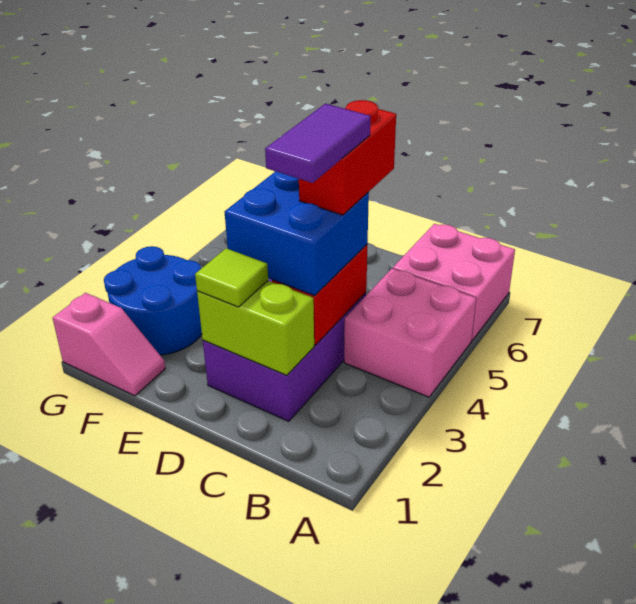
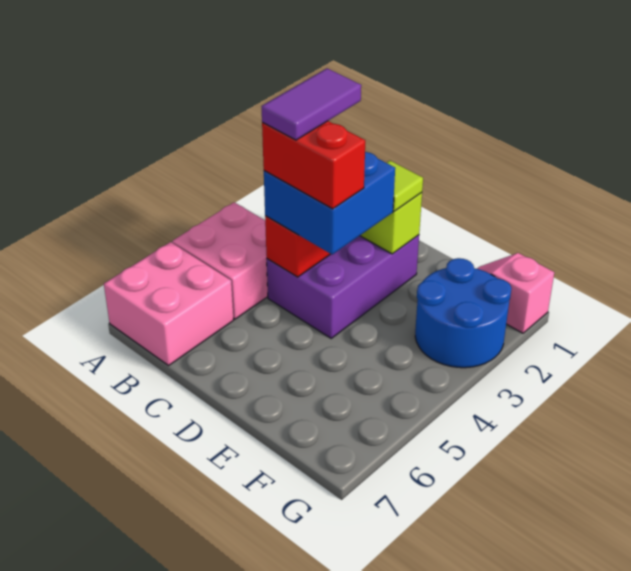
red brick C4:C5 level 4 -> red brick C4:D4 level 4

